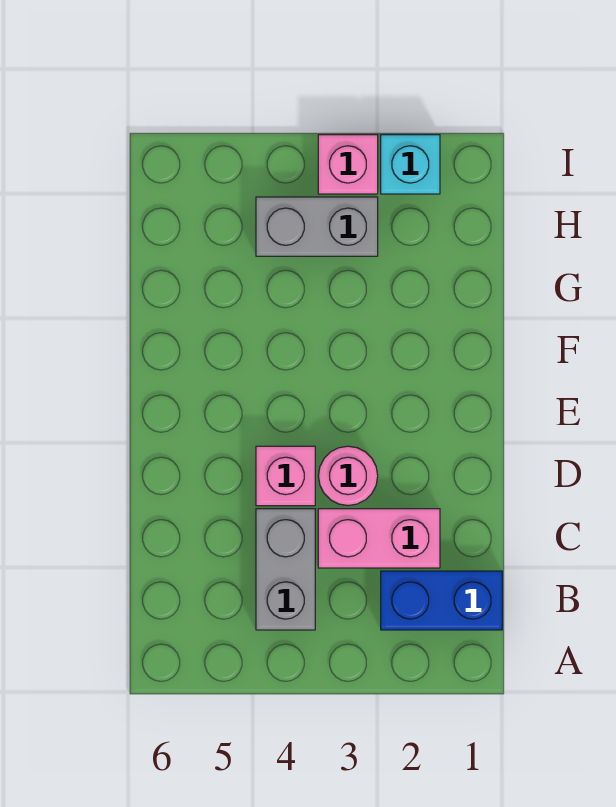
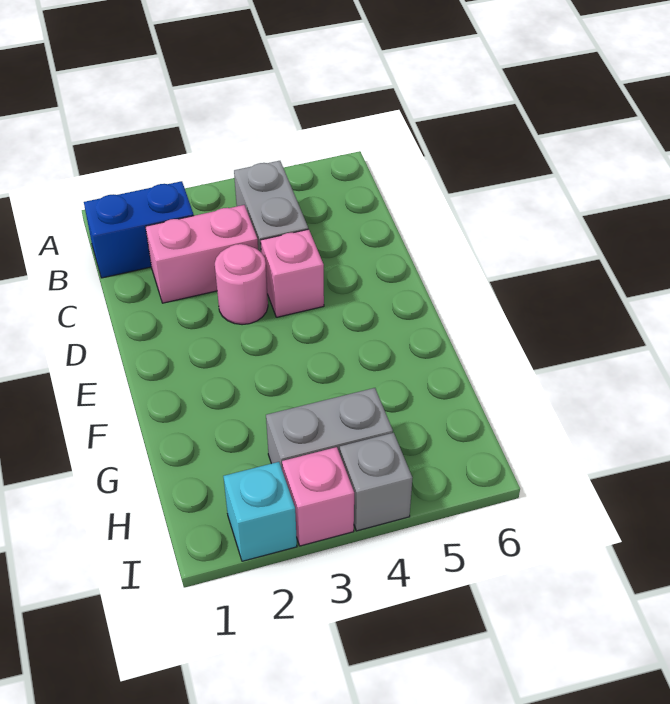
none -> grey brick I4 level 1

